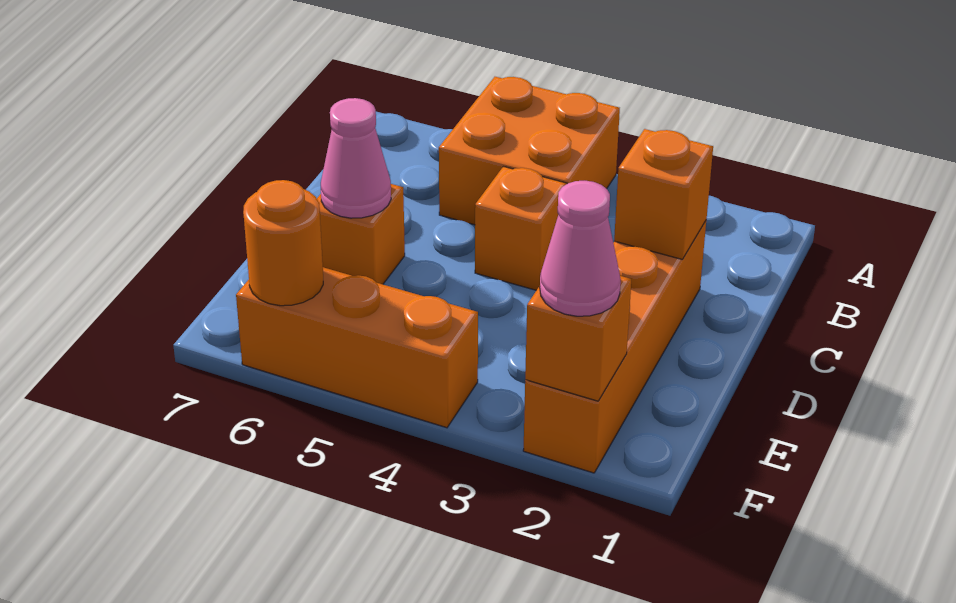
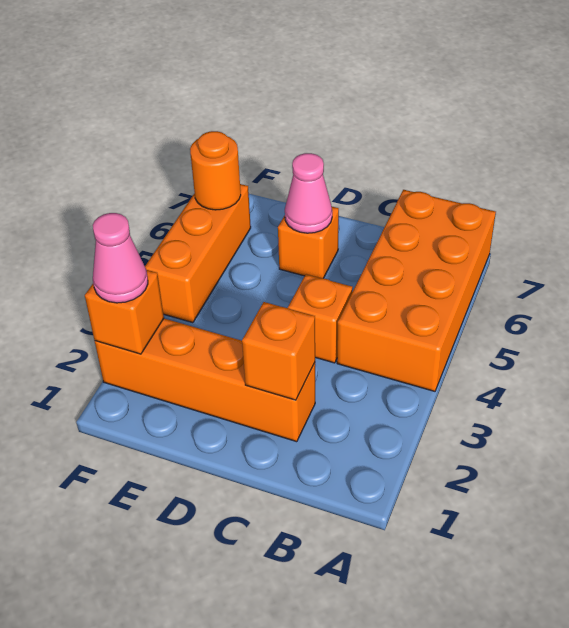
orange brick A4:B5 level 1 -> orange brick A4:B7 level 1

